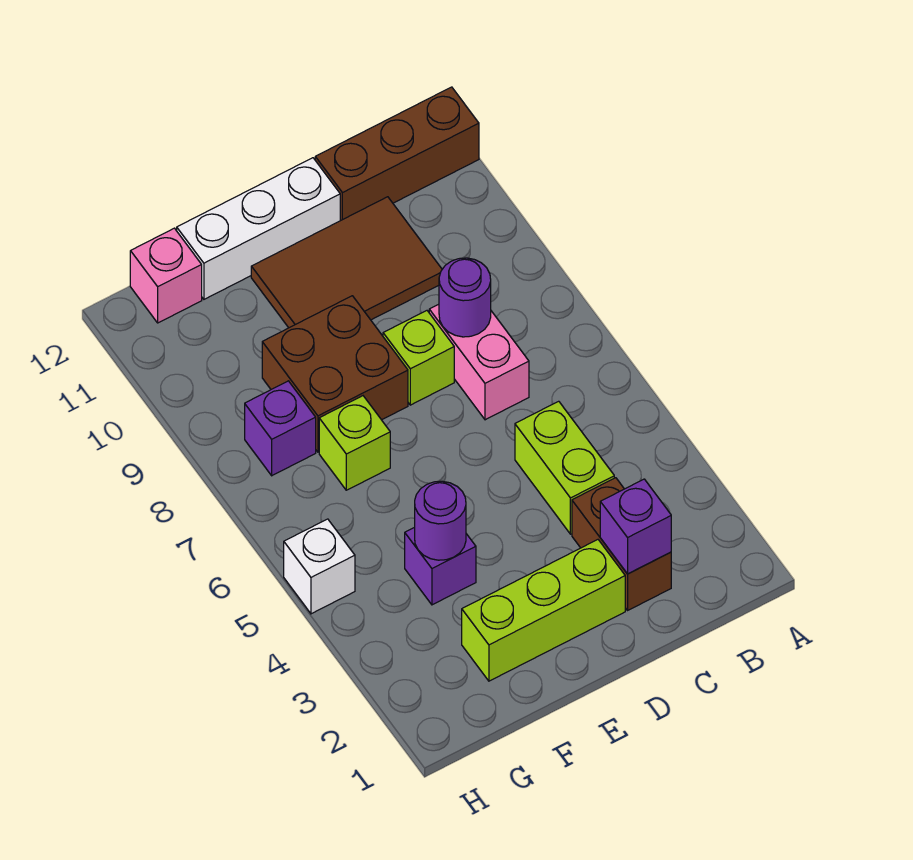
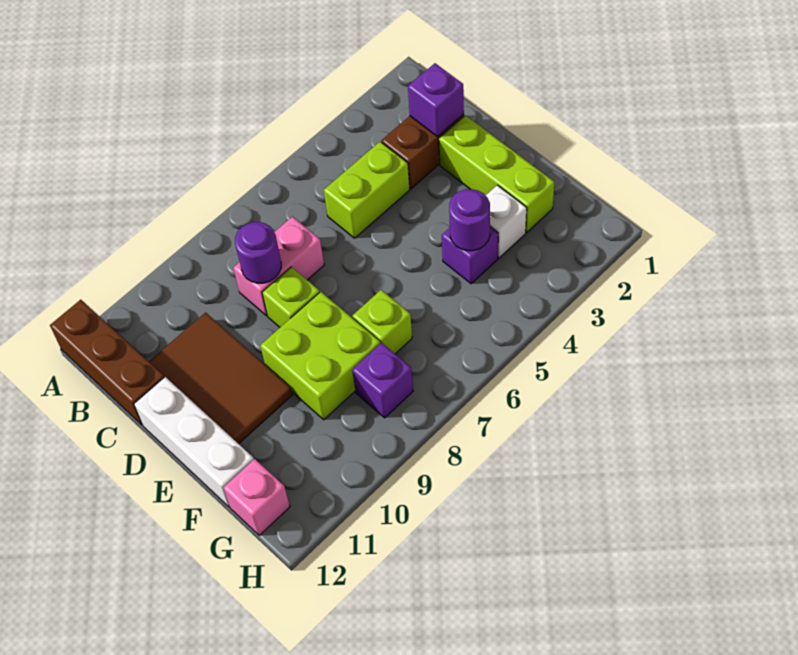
brown brick E8:F9 level 1 -> lime brick E8:F9 level 1
white brick H5 level 1 -> white brick F3 level 1

